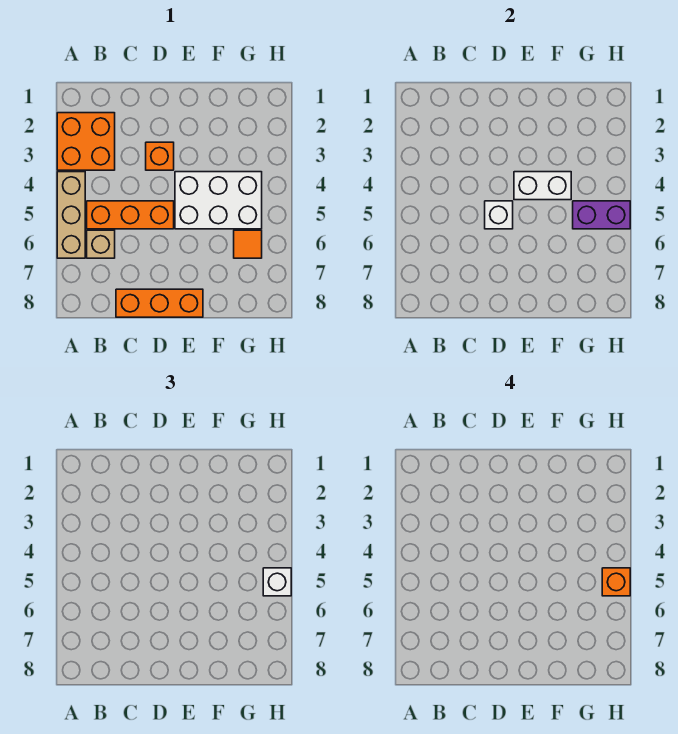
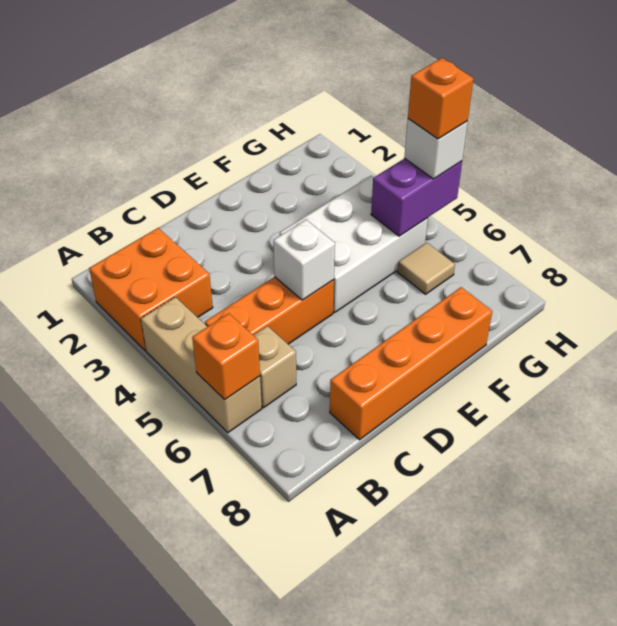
orange brick C8:E8 level 1 -> orange brick C8:F8 level 1
orange brick D3 level 1 -> orange brick A6 level 2
white brick E4:F4 level 2 -> none
orange tile G6 level 1 -> tan tile G6 level 1

